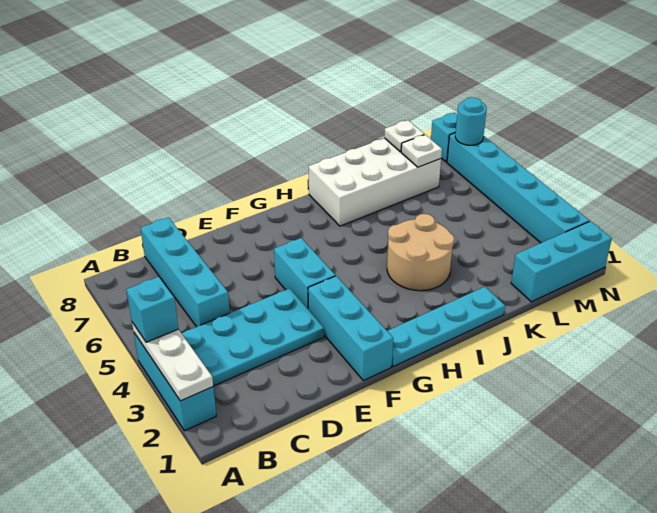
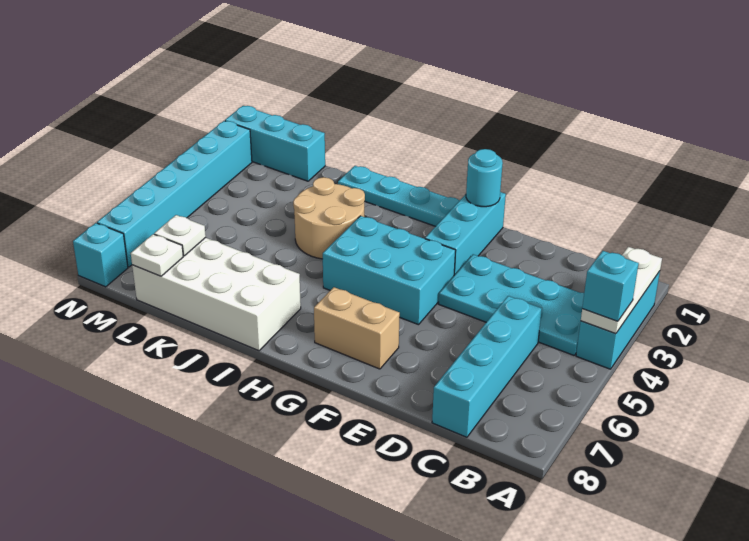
cyan brick F4:F5 level 1 -> cyan brick F4:H5 level 1
none -> tan brick F7:G7 level 1
cyan round brick N7 level 2 -> cyan round brick F1 level 2

